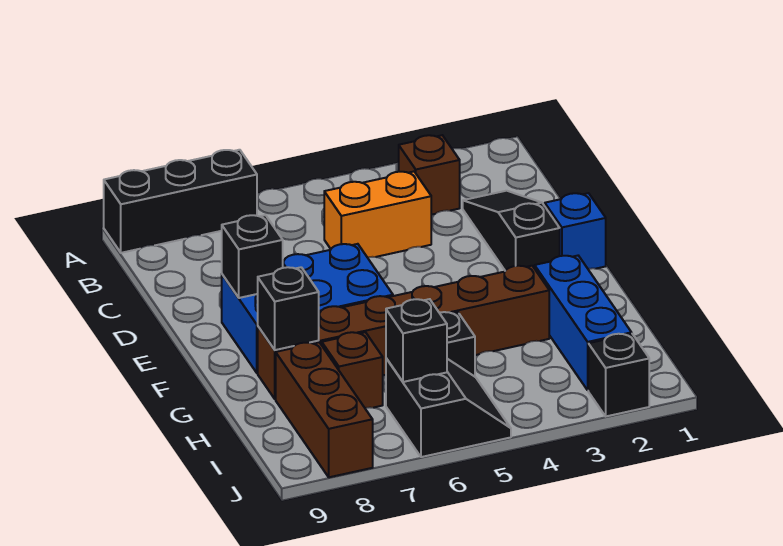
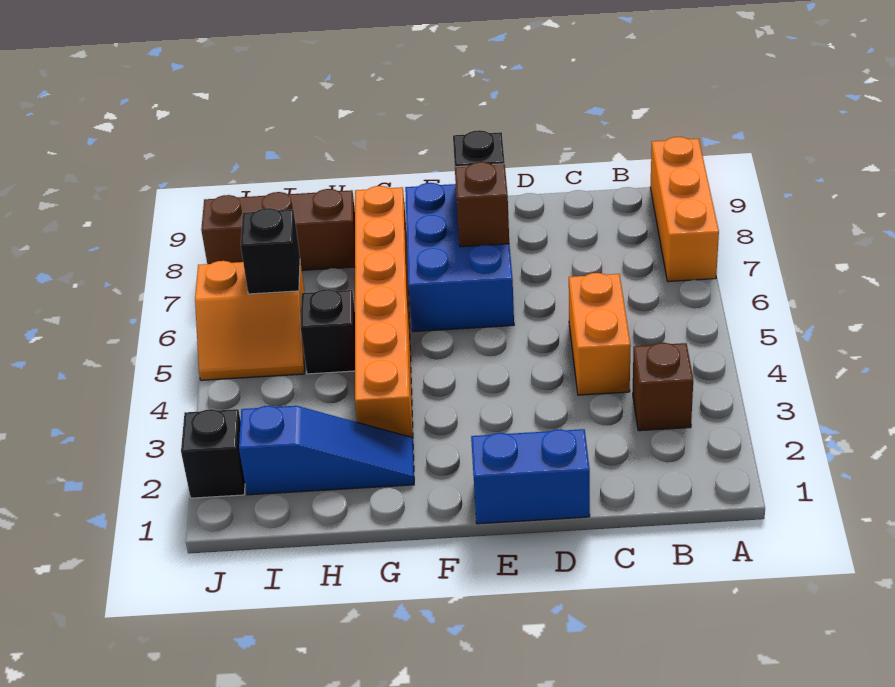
black brick A7:A9 level 1 -> orange brick A7:A9 level 1
black slope C2:E2 level 1 top E -> none
blue brick E1 level 1 -> blue brick D1:E1 level 1
blue brick G2:I2 level 1 -> blue slope G2:I2 level 1 top I
brown brick G3:G8 level 1 -> orange brick G3:G8 level 1
black brick G8 level 2 -> none
brown brick H7 level 1 -> brown brick E7 level 2
black slope I5:J6 level 1 top 6 -> orange slope I5:J6 level 1 top 6

